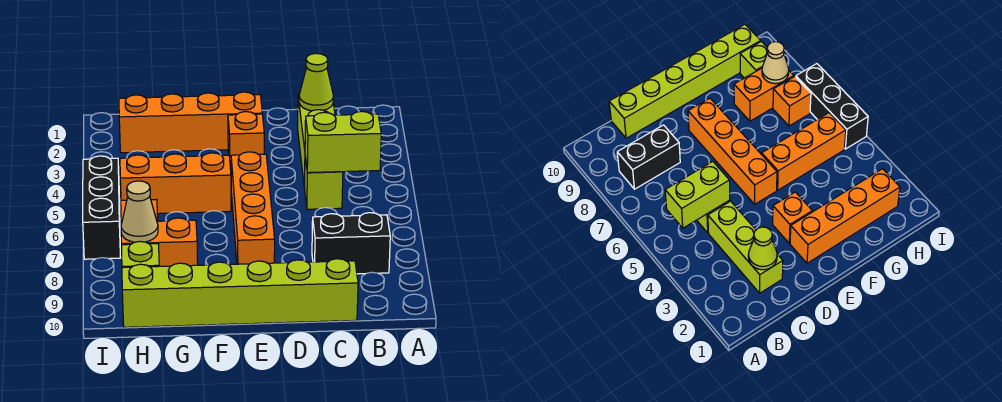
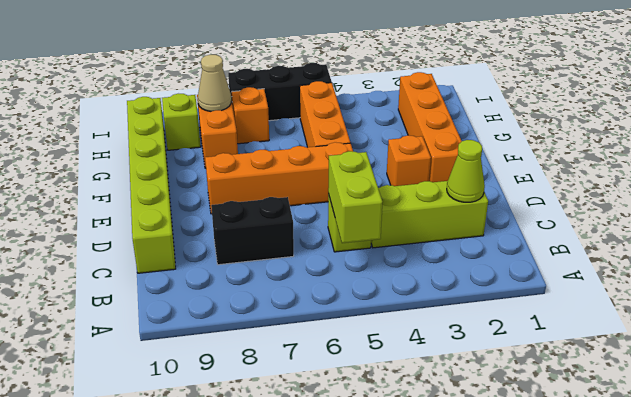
black brick B8:C8 level 1 -> black brick C7:C8 level 1

